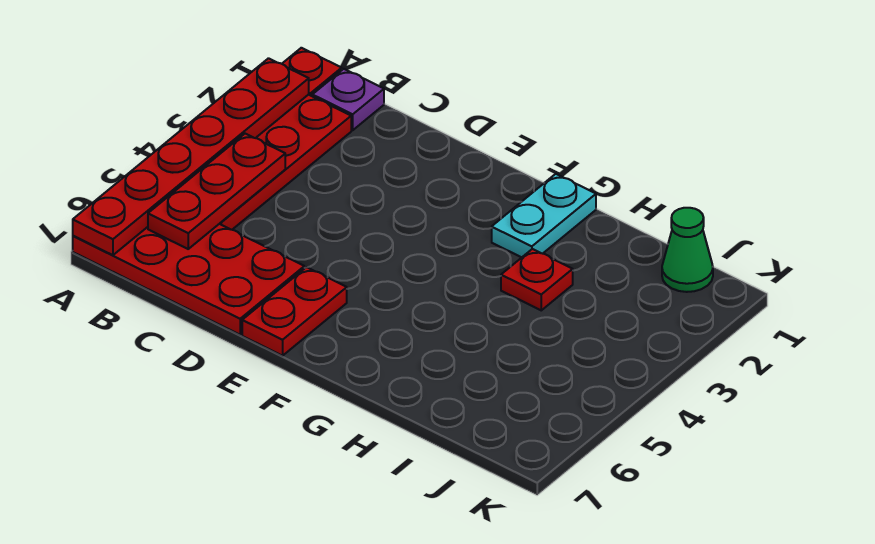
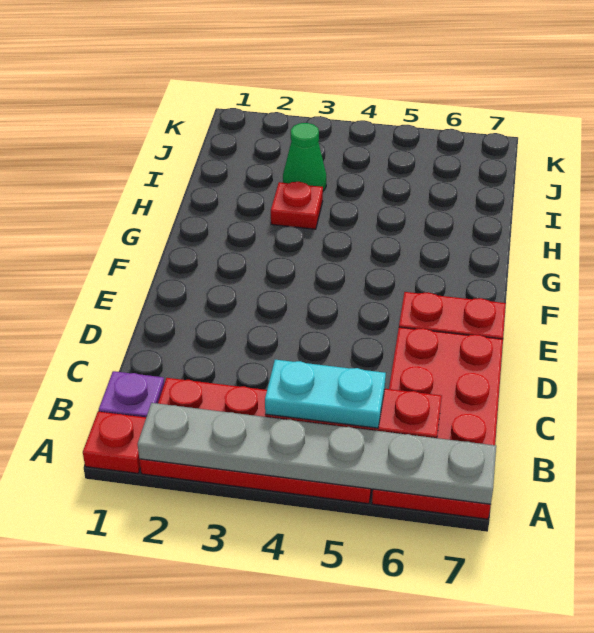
red plate A2:A7 level 2 -> grey plate A2:A7 level 2
cyan plate G1:G2 level 1 -> cyan plate B4:B5 level 3
green cone J1 level 1 -> green cone I3 level 1

